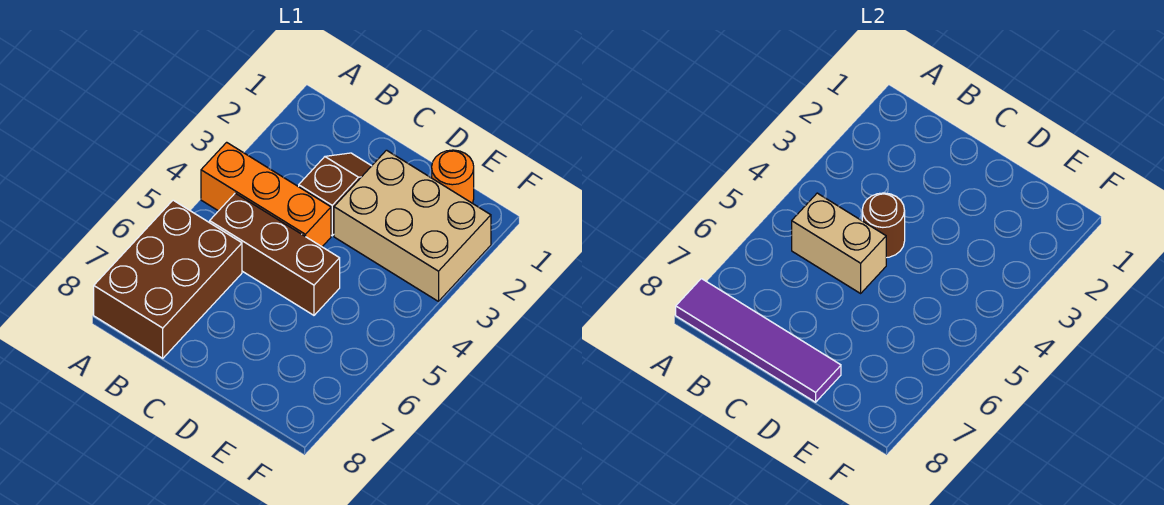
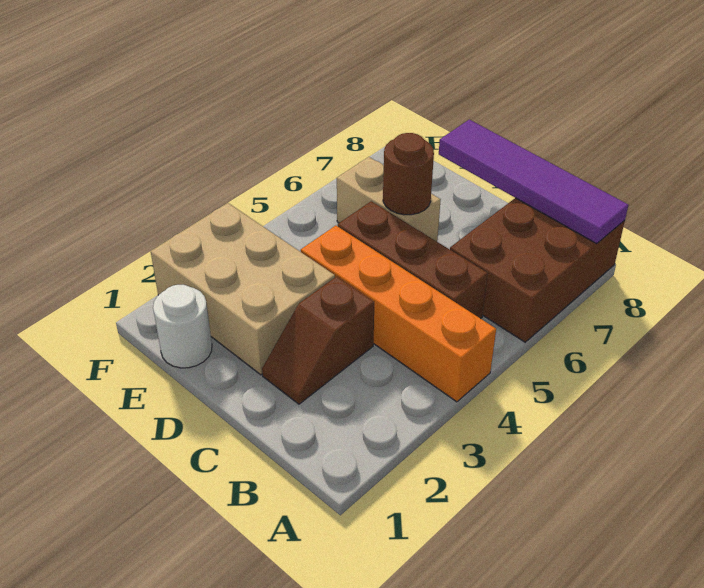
orange brick A4:C4 level 1 -> orange brick A4:D4 level 1
tan brick B5:C5 level 2 -> tan brick D6:E6 level 1
brown round brick C4 level 2 -> brown round brick D6 level 2
orange round brick E1 level 1 -> white round brick E1 level 1

